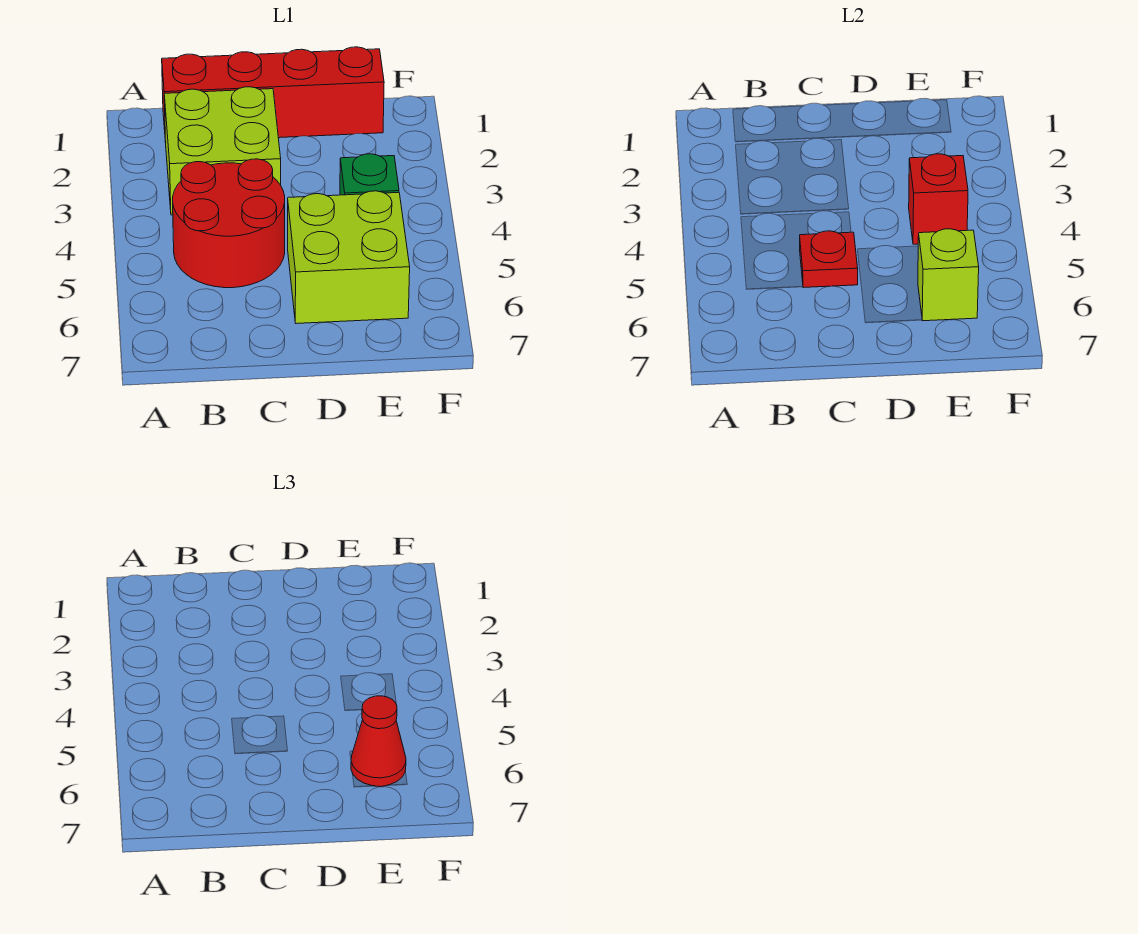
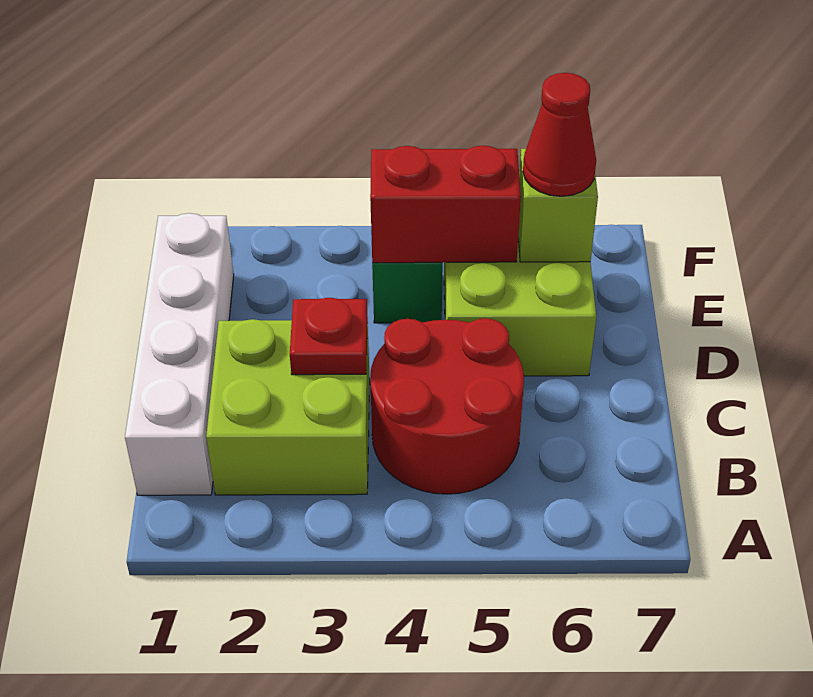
red brick B1:E1 level 1 -> white brick B1:E1 level 1
red plate C5 level 2 -> red plate C3 level 2
red brick E4 level 2 -> red brick E4:E5 level 2

